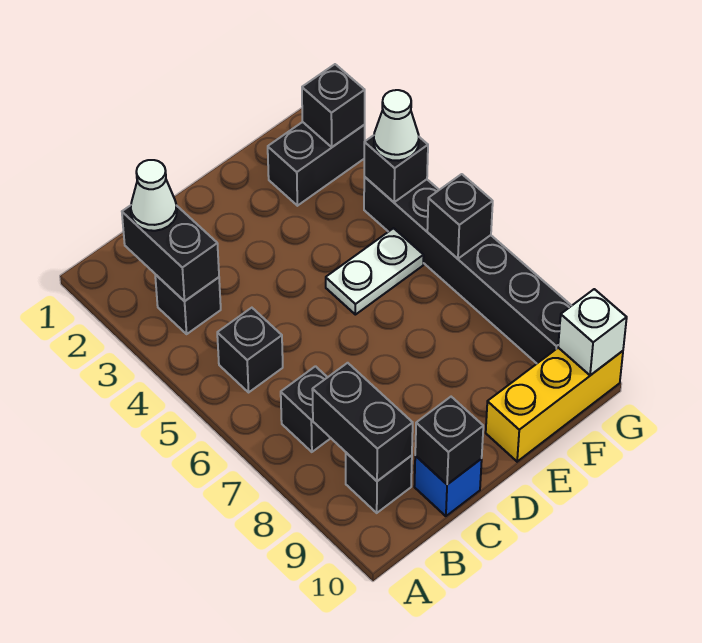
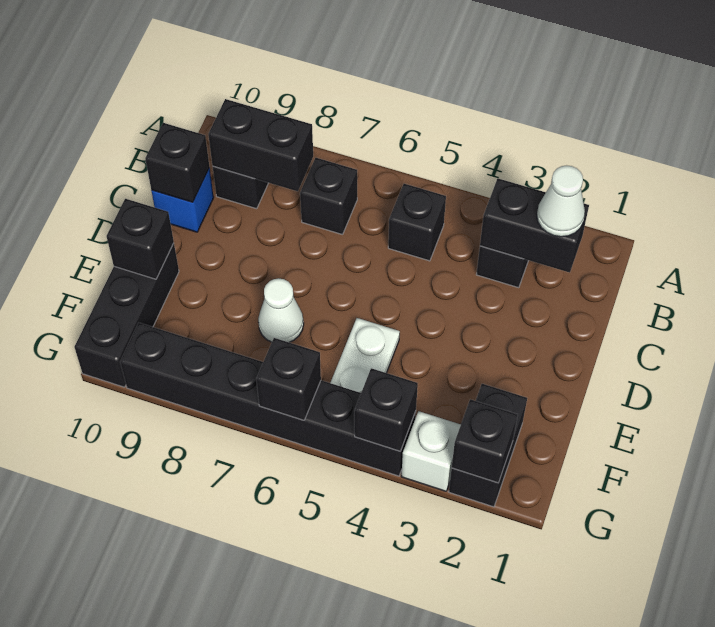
yellow brick E10:G10 level 1 -> black brick E10:G10 level 1
none -> black brick E10 level 2
white cone G4 level 3 -> white cone E7 level 1
white brick G10 level 2 -> white brick G3 level 1

